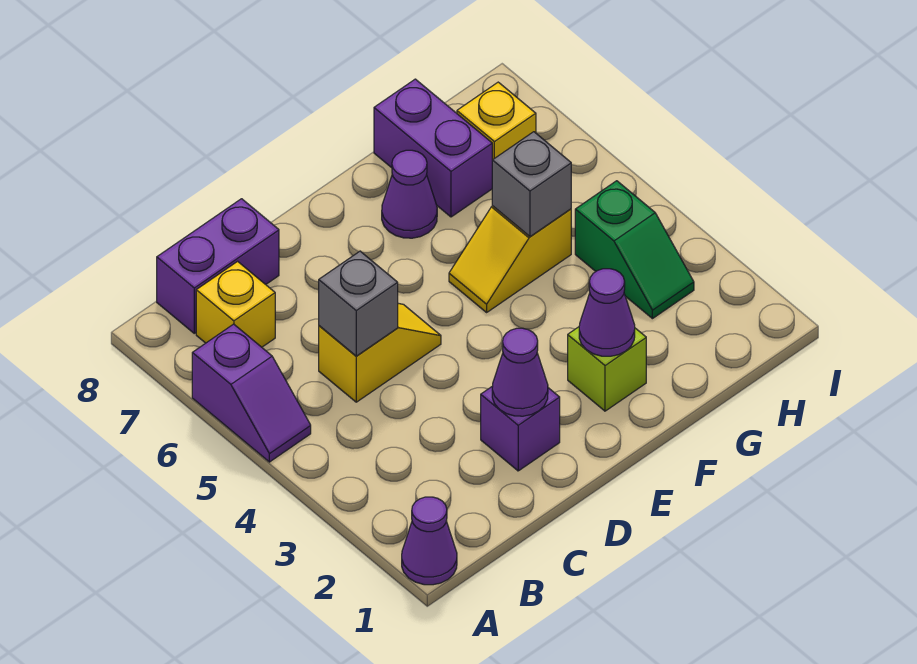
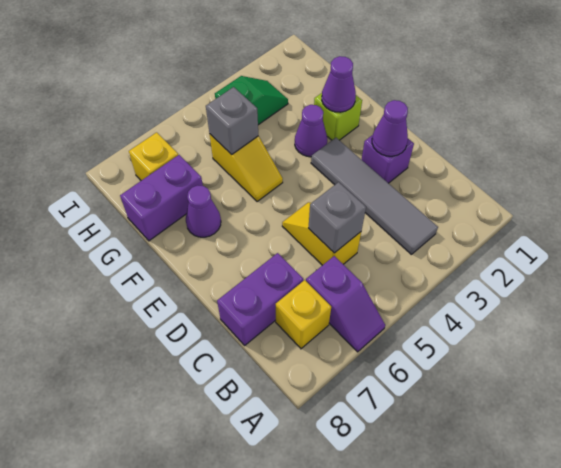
purple cone A1 level 1 -> purple cone F3 level 1
purple slope A5:A6 level 1 top 6 -> purple slope A6:B6 level 1 top B
none -> grey tile B3:E3 level 1
purple brick B8:C8 level 1 -> purple brick C7:C8 level 1

